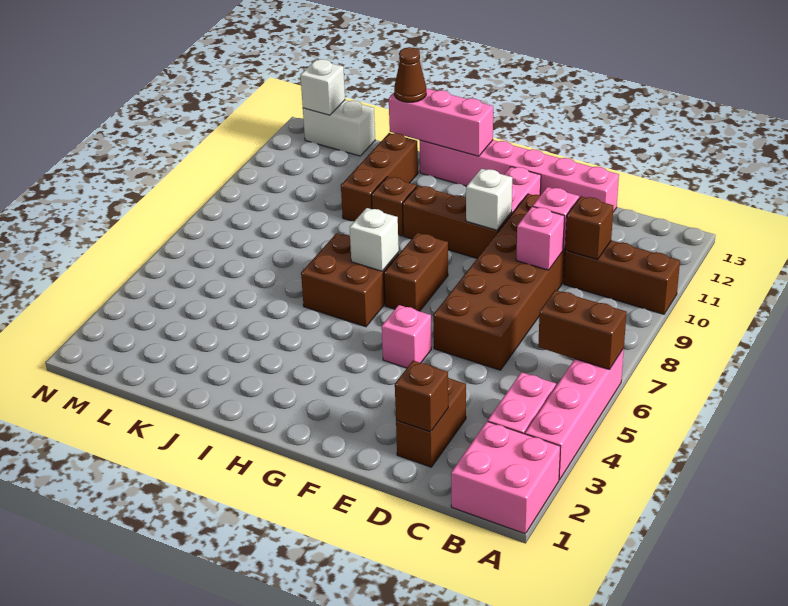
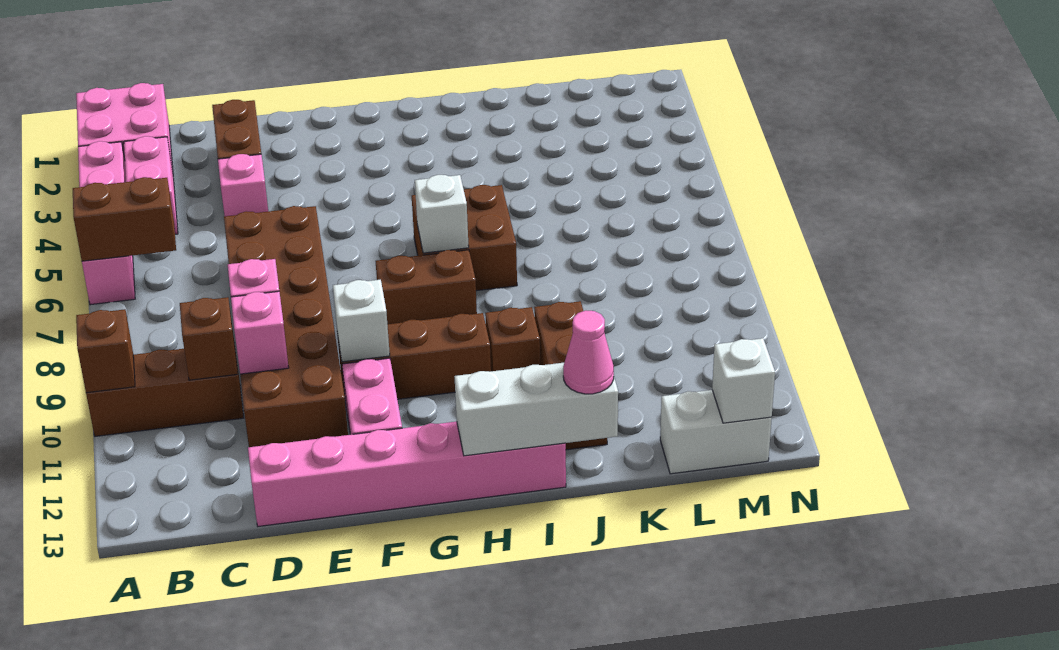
brown brick D2 level 2 -> brown brick A10 level 2
pink brick F5 level 1 -> pink brick D4 level 1
brown brick G7:G8 level 1 -> brown brick G8:H8 level 1
pink brick H13:J13 level 2 -> white brick H13:J13 level 2
brown cone J13 level 3 -> pink cone J13 level 3

